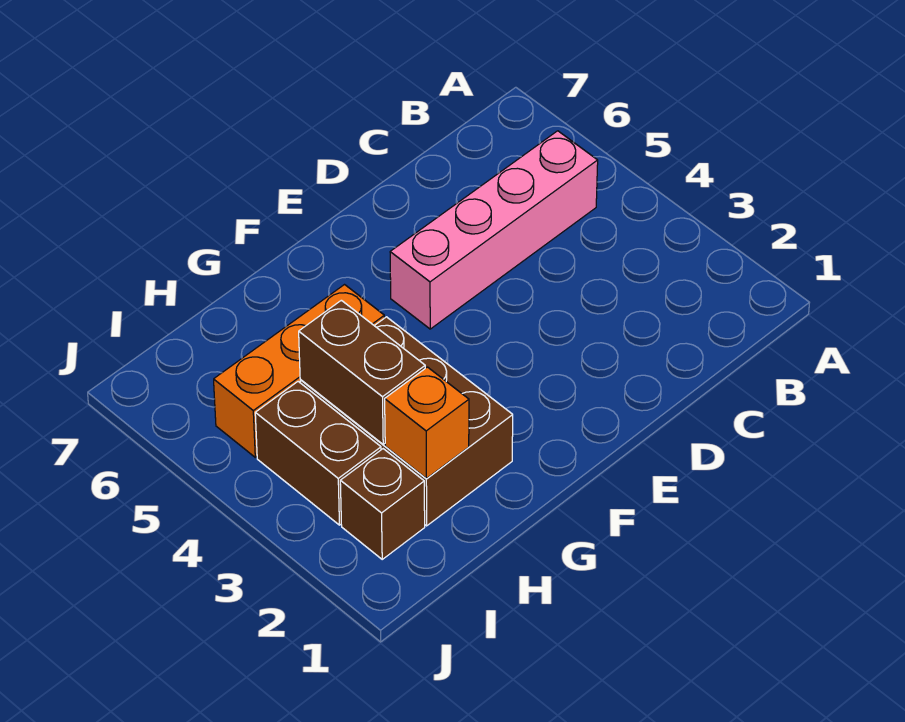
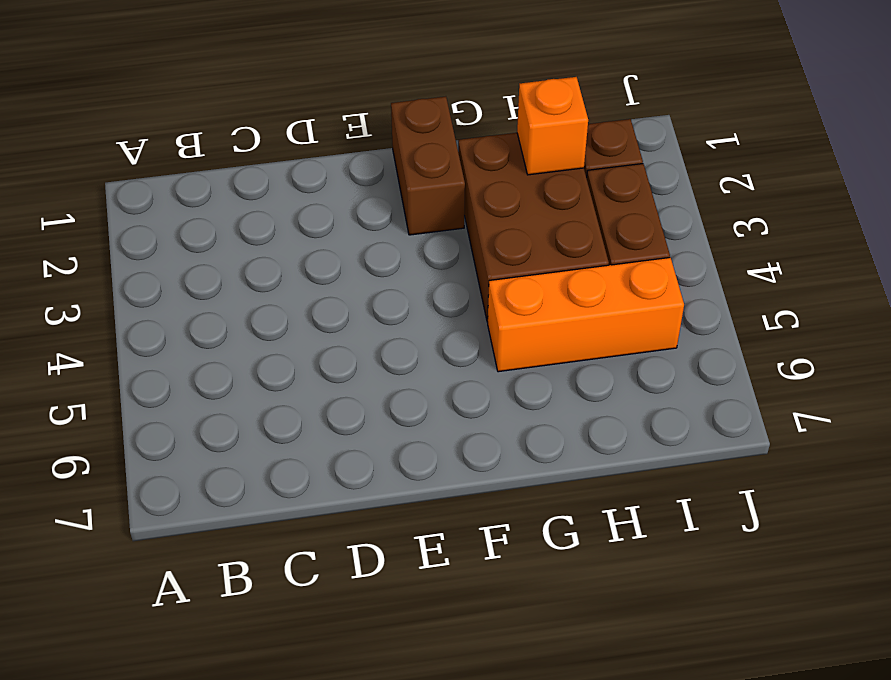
pink brick B5:E5 level 1 -> none
brown brick H3:H4 level 2 -> brown brick F1:F2 level 1

